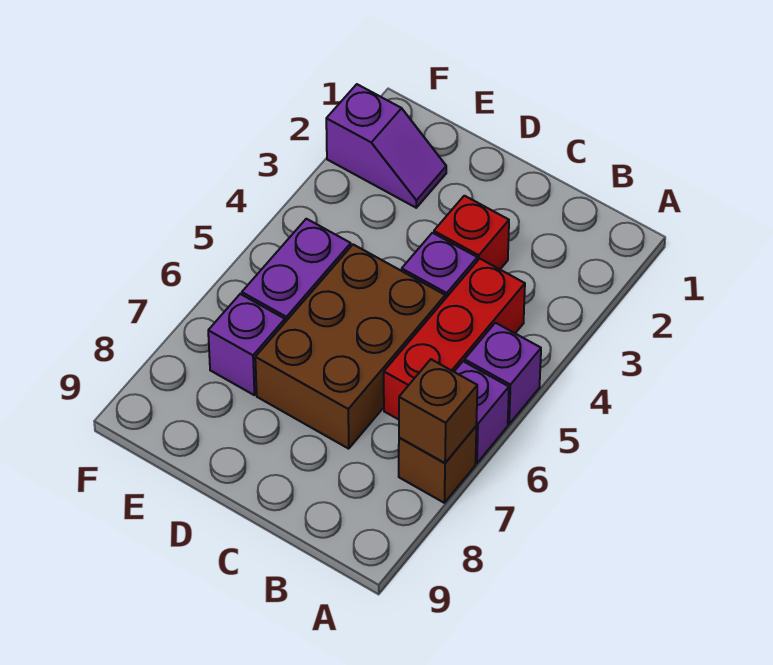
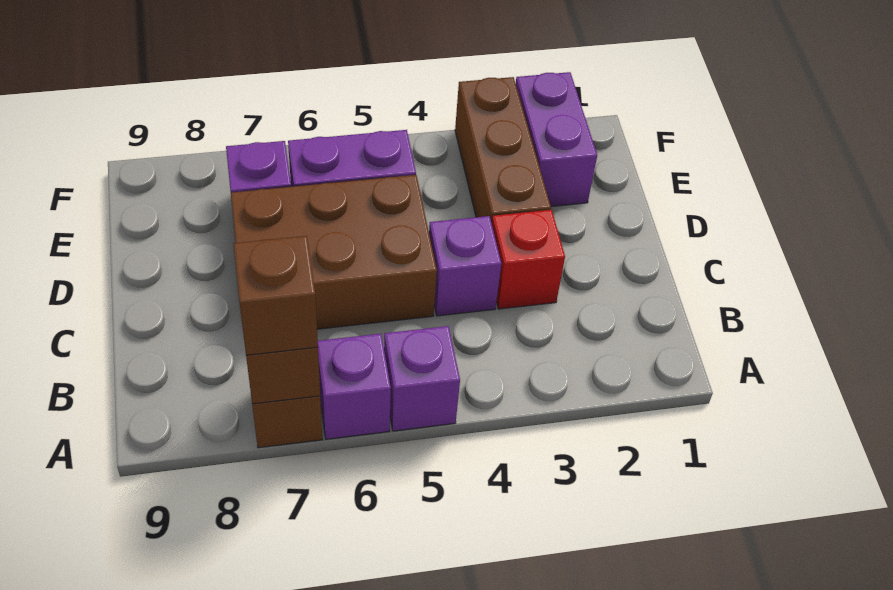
none -> brown brick A7 level 3
red brick B4:B6 level 1 -> none
none -> brown brick D3:F3 level 1
purple slope E2:F2 level 1 top F -> purple brick E2:F2 level 1

